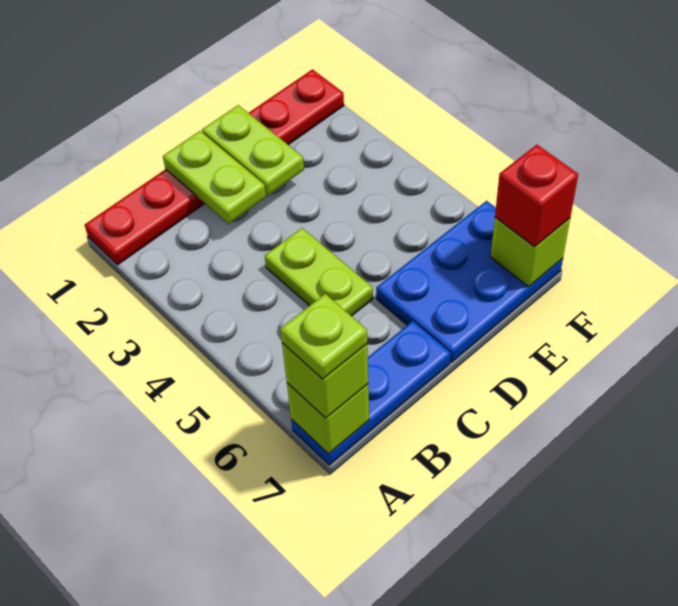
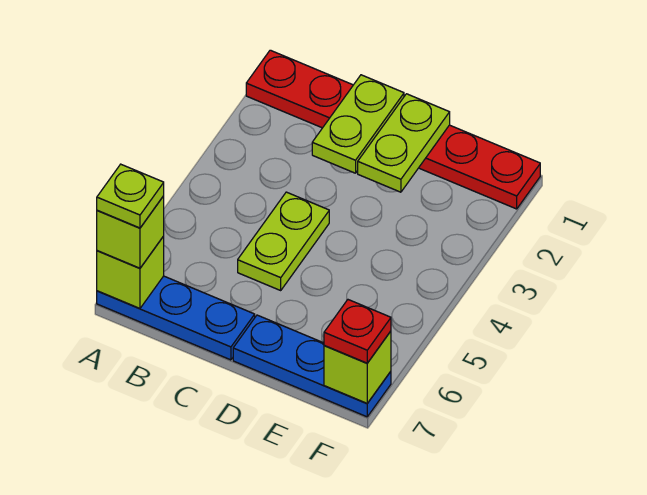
blue plate D6:F7 level 1 -> blue plate D7:F7 level 1
red brick F7 level 3 -> red plate F7 level 3

